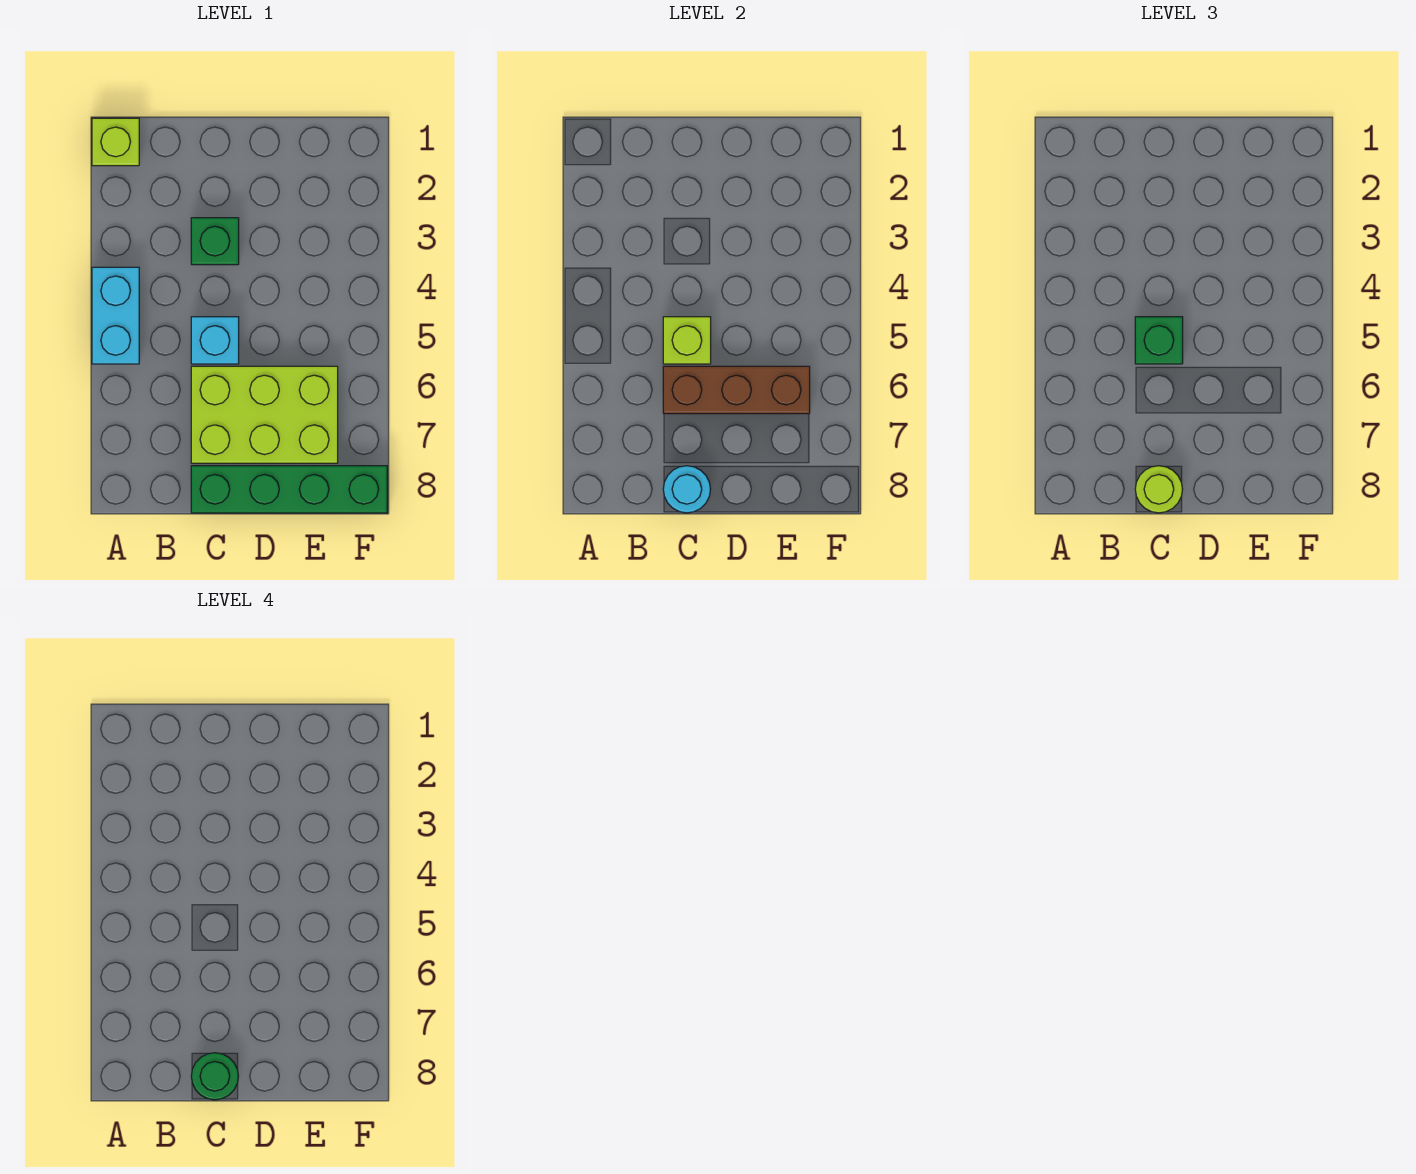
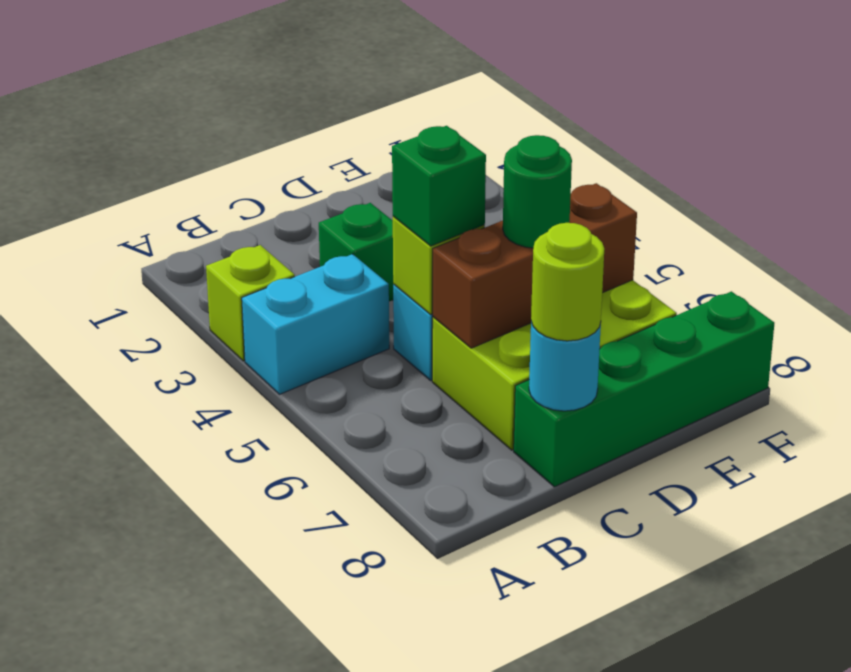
lime brick A1 level 1 -> lime brick A3 level 1
cyan brick A4:A5 level 1 -> cyan brick A4:B4 level 1
green round brick C8 level 4 -> green round brick D6 level 3

